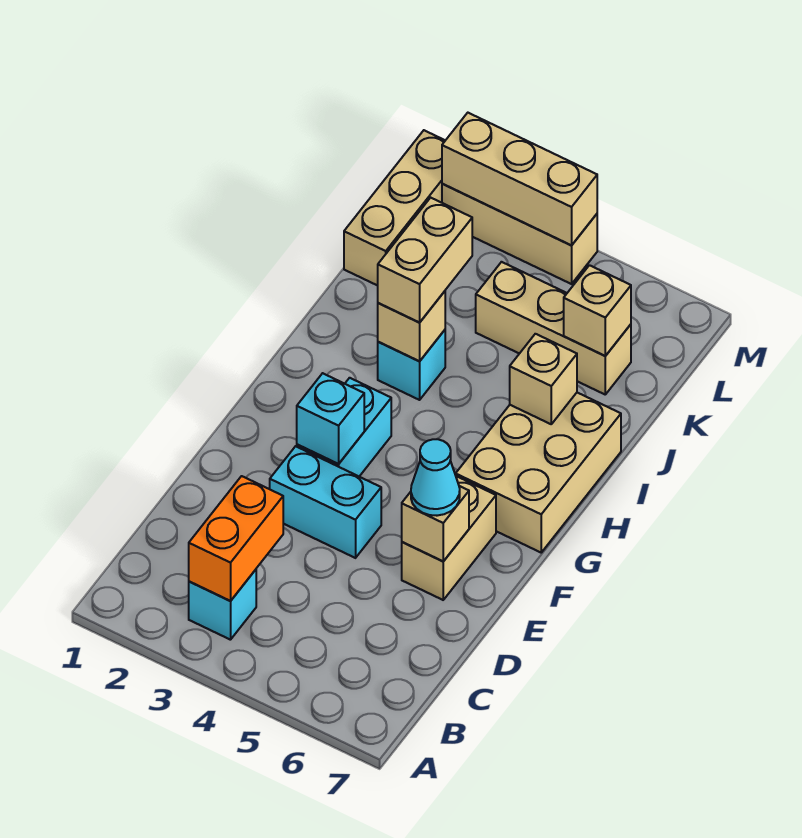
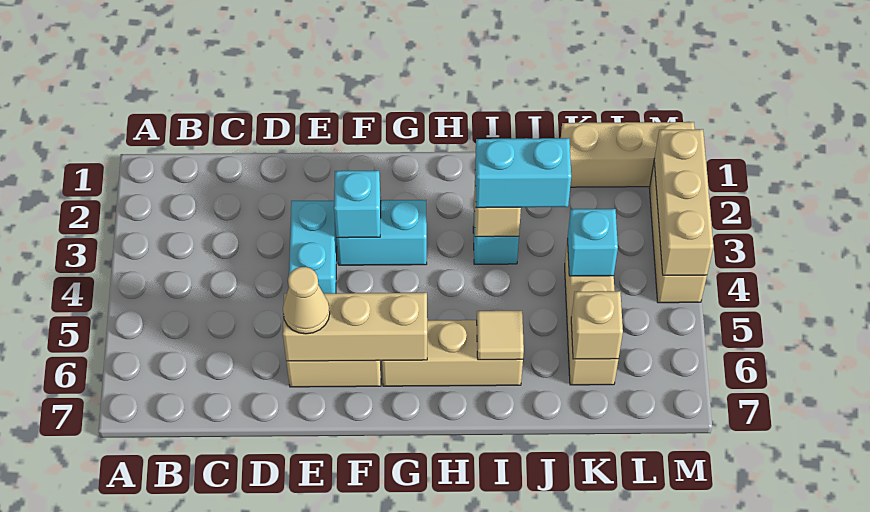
cyan brick B3 level 1 -> cyan brick K4 level 2
orange brick B3:C3 level 2 -> none
tan brick E6 level 2 -> tan brick E6:G6 level 2
cyan cone E6 level 3 -> tan cone E6 level 3
tan brick G6:I7 level 1 -> tan brick G6:I6 level 1
tan brick I3:J3 level 3 -> cyan brick I3:J3 level 3
tan brick I6 level 2 -> tan tile I6 level 2

